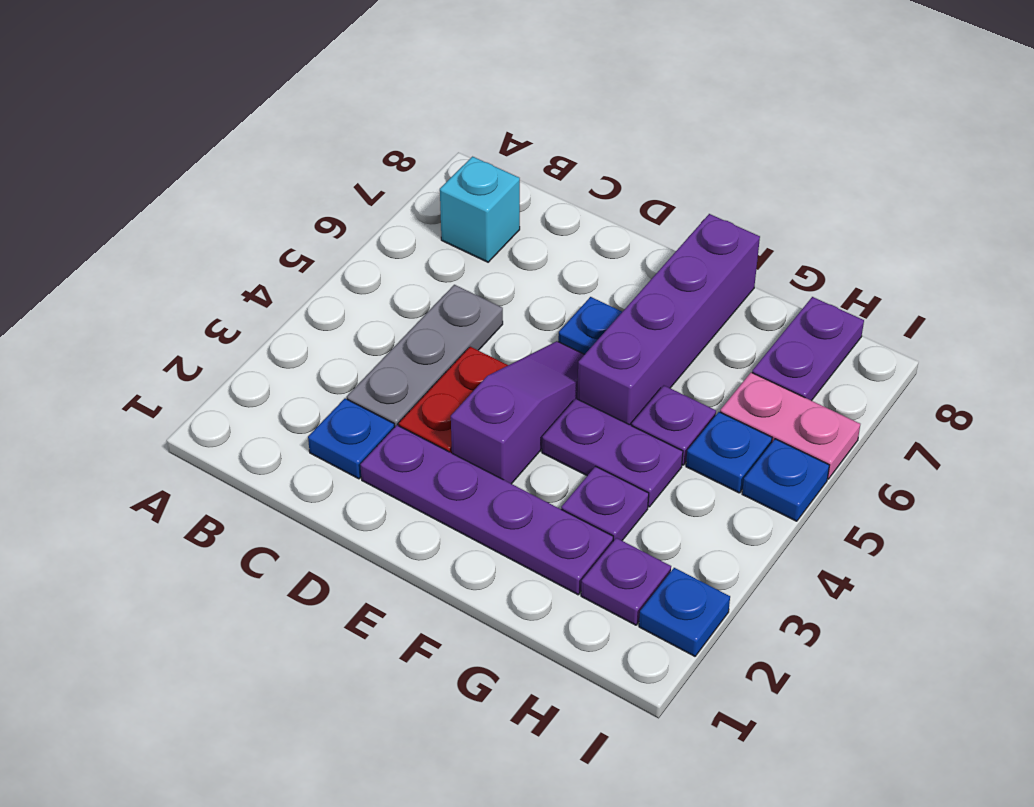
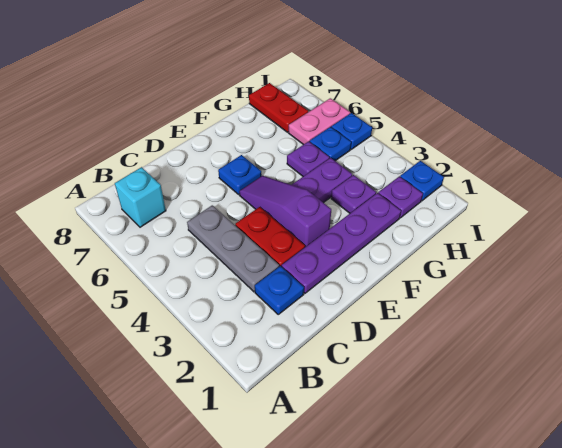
purple brick F5:F8 level 1 -> none
purple plate H7:H8 level 1 -> red plate H7:H8 level 1

